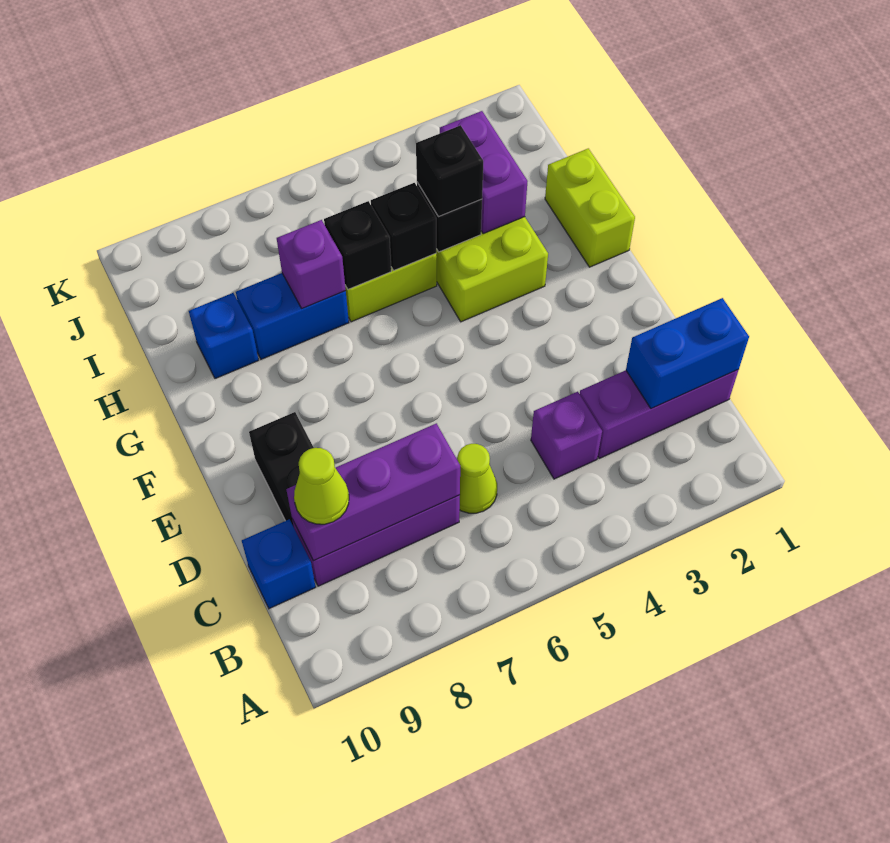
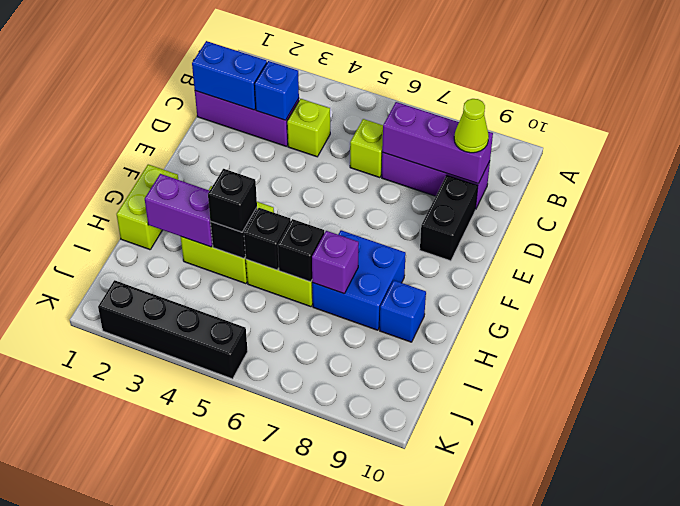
purple brick C4 level 1 -> lime brick C4 level 1
lime cone C6 level 1 -> lime brick C6 level 1
blue brick C10 level 1 -> blue brick C3 level 2
purple brick H3:I3 level 2 -> purple brick H2:H3 level 2
blue brick H7:H8 level 1 -> blue brick G7:H8 level 1
none -> black brick K2:K5 level 1

